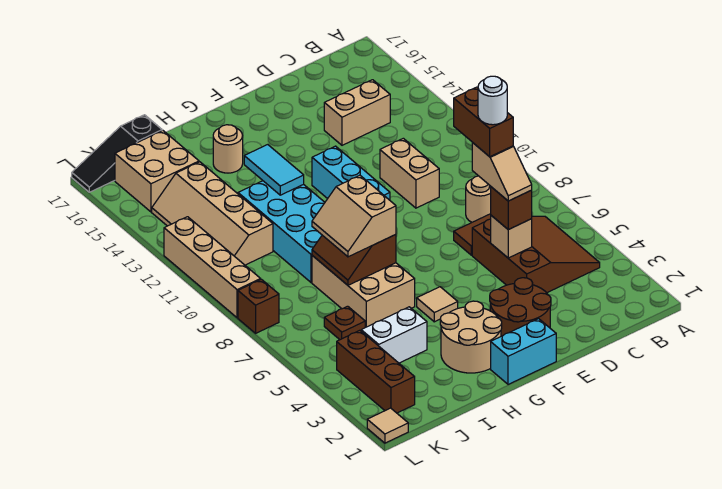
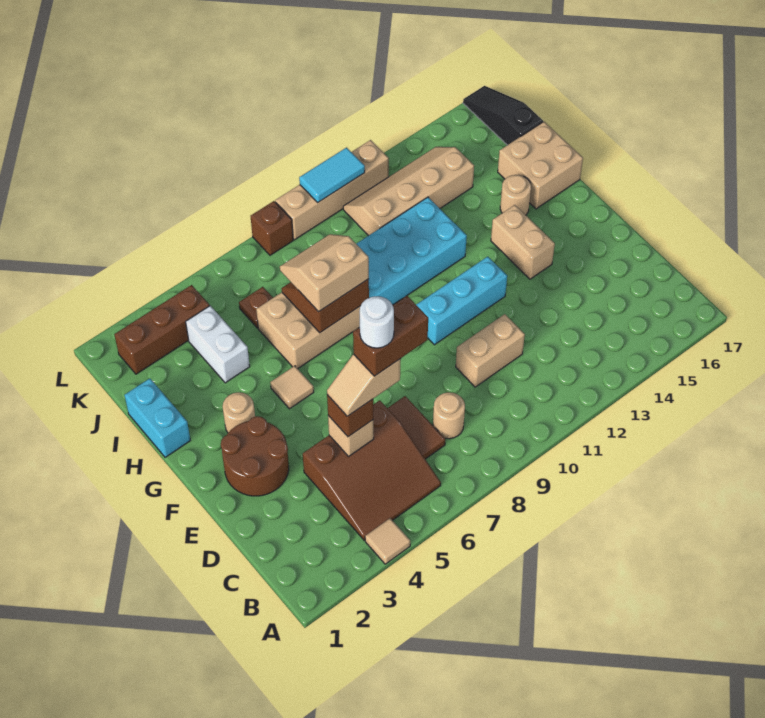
tan brick C14:D14 level 1 -> tan brick F14:G14 level 1
cyan brick F1:G1 level 1 -> cyan brick H1:I1 level 1
tan round brick G2:H3 level 1 -> tan round brick G3 level 1
cyan tile H12:H13 level 2 -> cyan tile L10:L11 level 2
tan brick J15:K16 level 1 -> tan brick H16:I17 level 1
tan tile L1 level 1 -> tan tile A4 level 1

